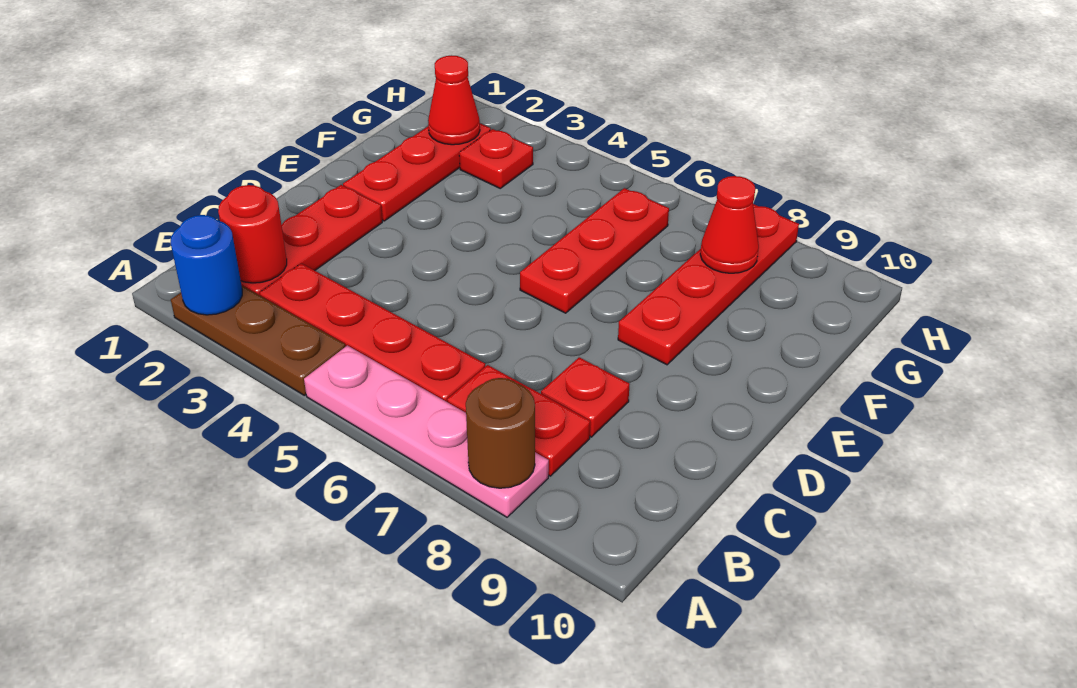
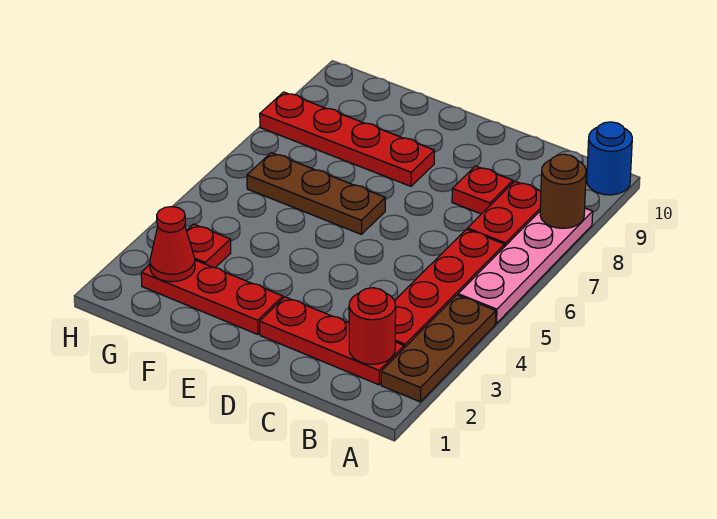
blue round brick A2 level 2 -> blue round brick A10 level 1
red plate E6:G6 level 1 -> brown plate E6:G6 level 1
red cone G8 level 2 -> none

